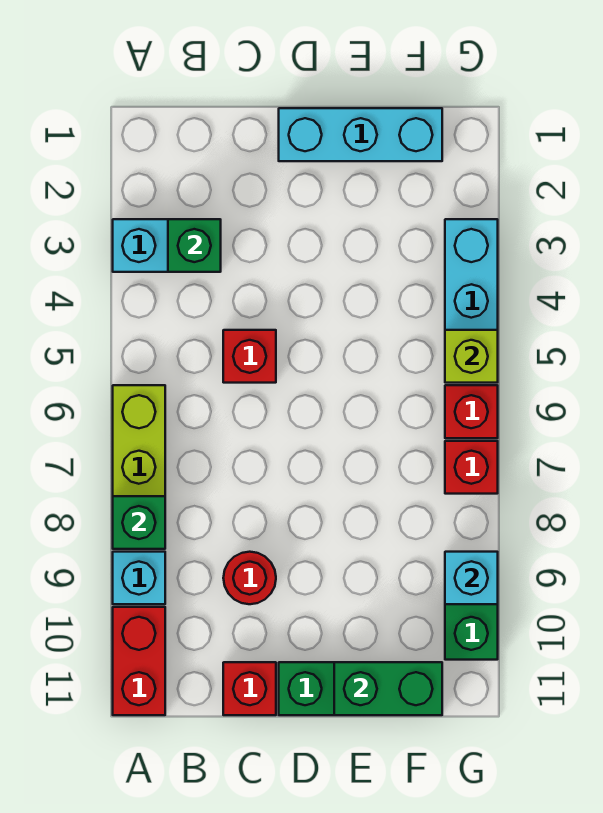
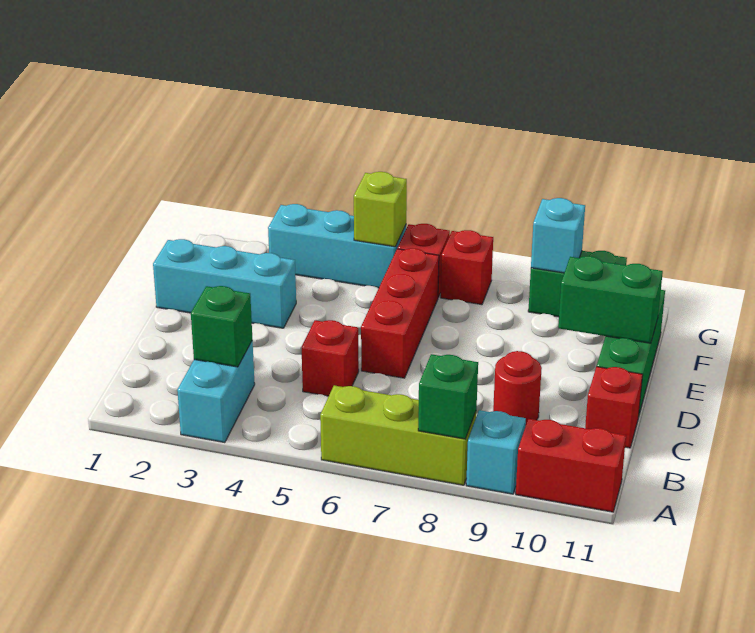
cyan brick D1:F1 level 1 -> cyan brick E1:E3 level 1
none -> red brick D6:F6 level 1
green brick E11:F11 level 2 -> green brick E10:E11 level 2

